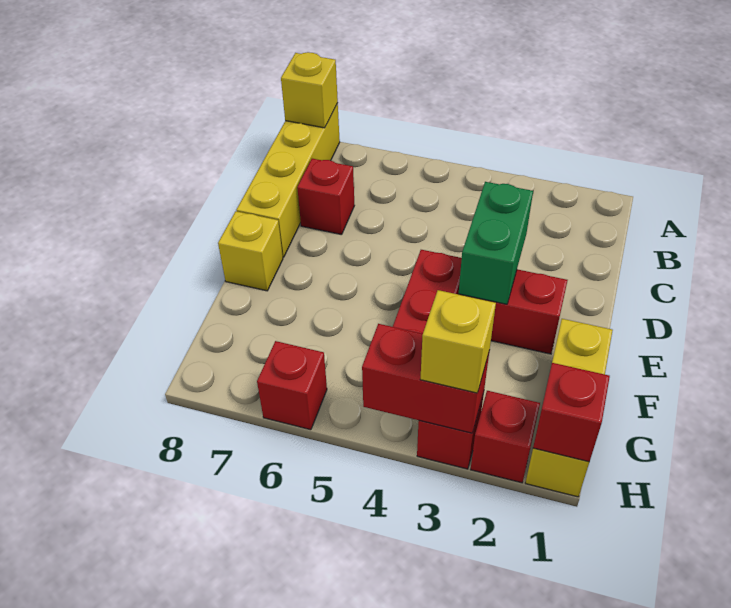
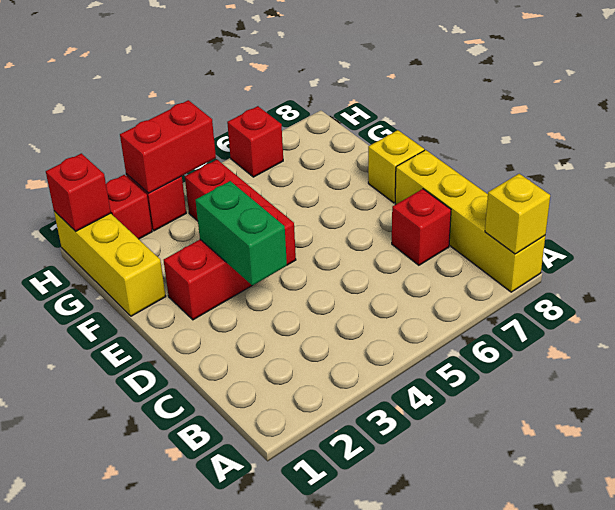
yellow brick H3 level 3 -> none

